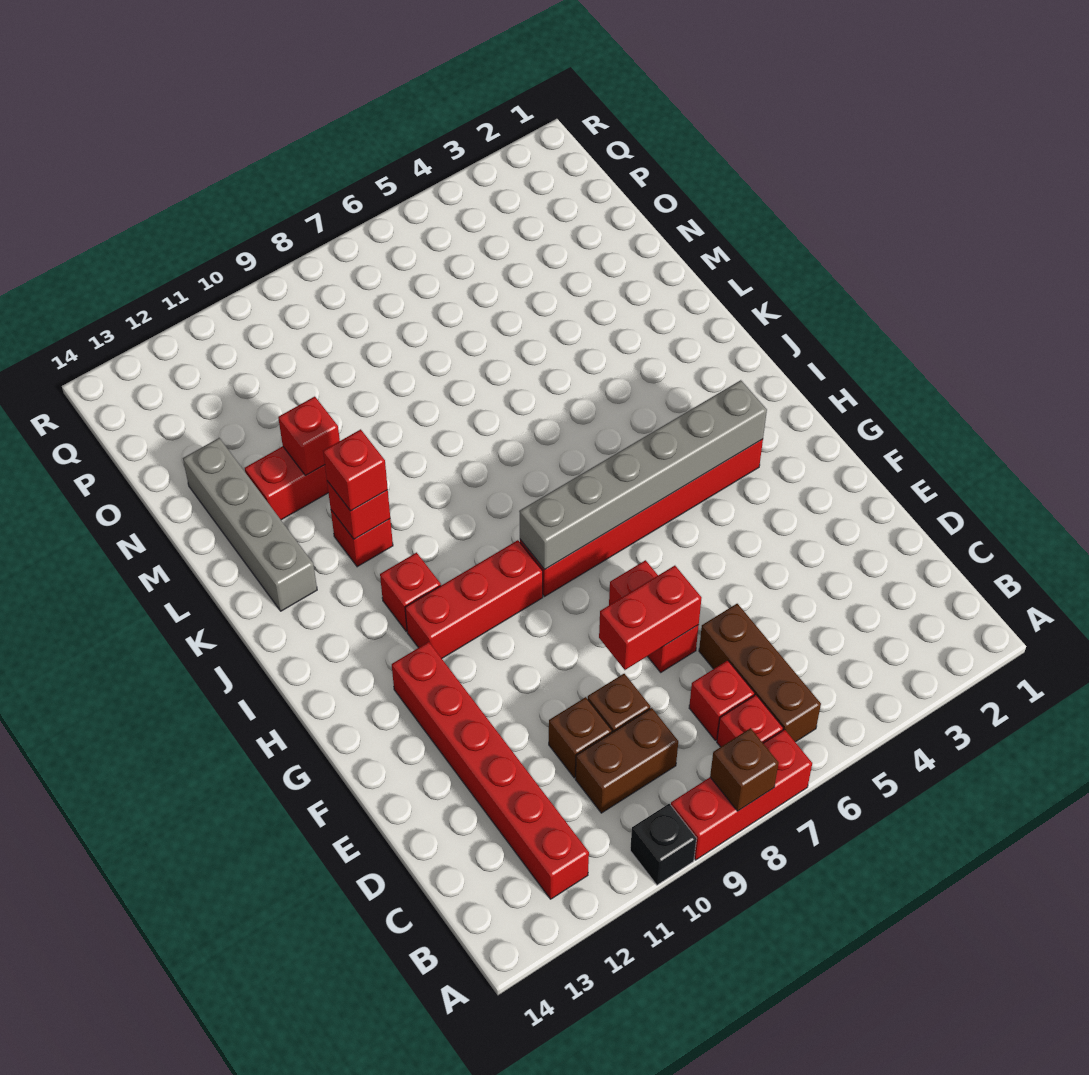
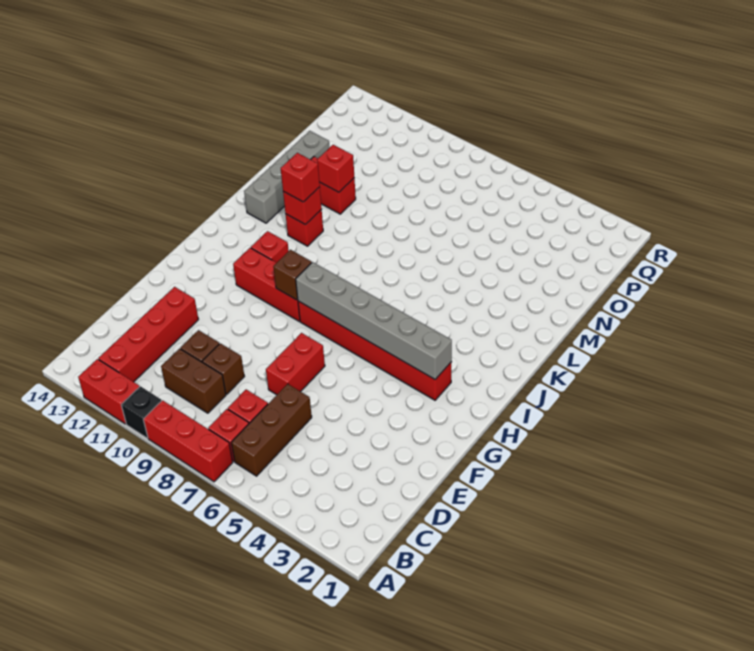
brown brick A8 level 2 -> brown brick H9 level 2
red brick B12:G12 level 1 -> red brick B12:E12 level 1
red brick E7:E8 level 2 -> red brick A11:A12 level 1

